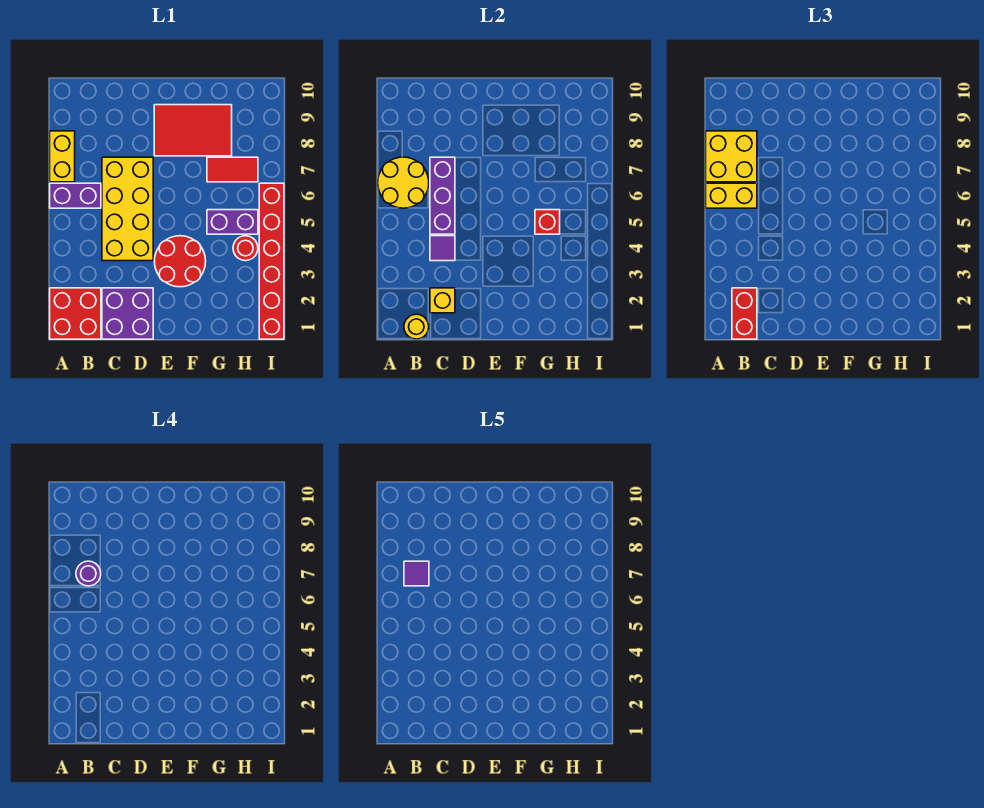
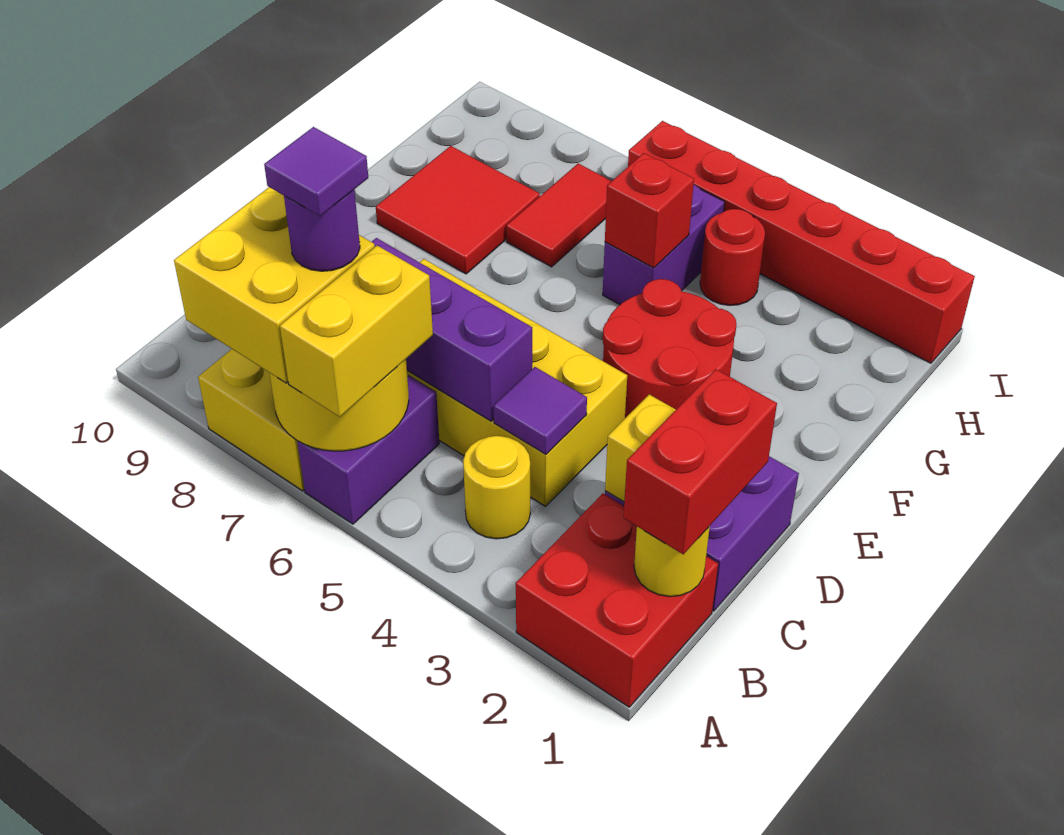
red brick B1:B2 level 3 -> red brick B1:C1 level 3
none -> yellow round brick B4 level 1
red tile E8:G9 level 1 -> red tile F8:G9 level 1

